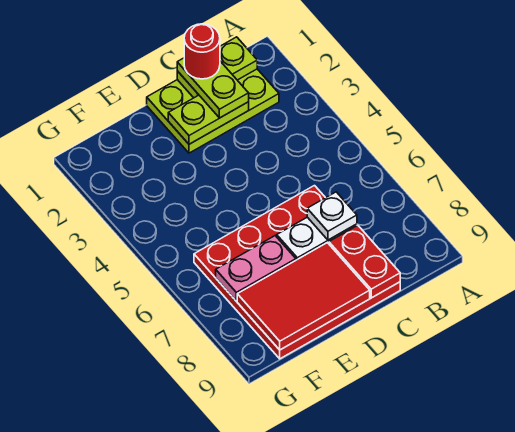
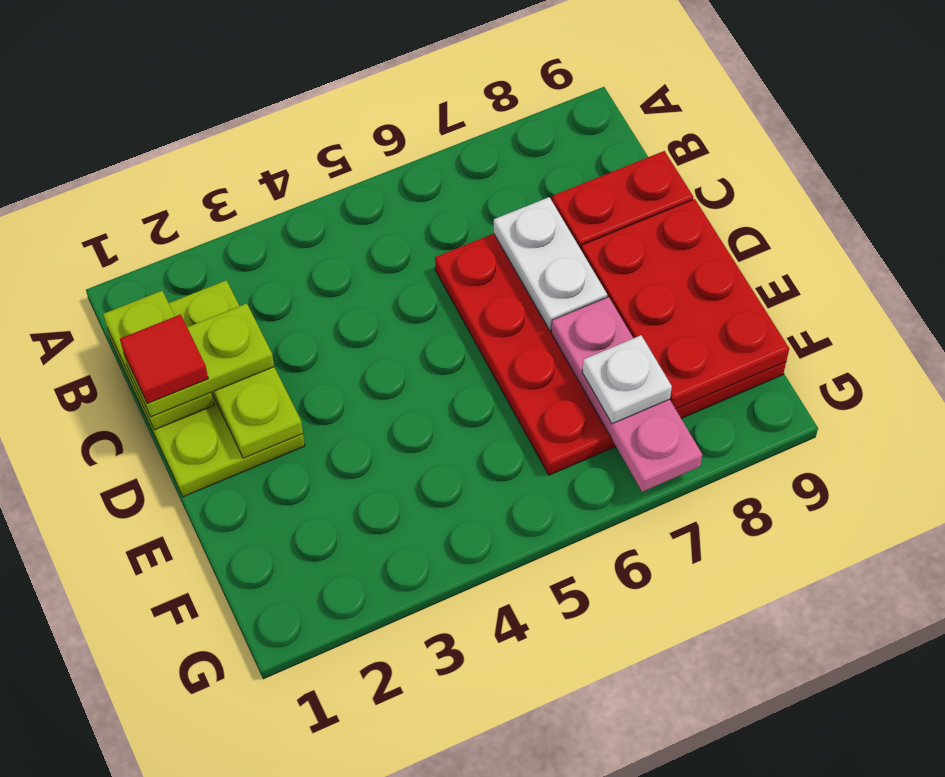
red round brick C1 level 4 -> red tile C1 level 4
white plate C7 level 3 -> white plate F7 level 3
red tile D8:F9 level 2 -> red plate D8:F9 level 2
pink plate E7:F7 level 2 -> pink plate E7:G7 level 2

